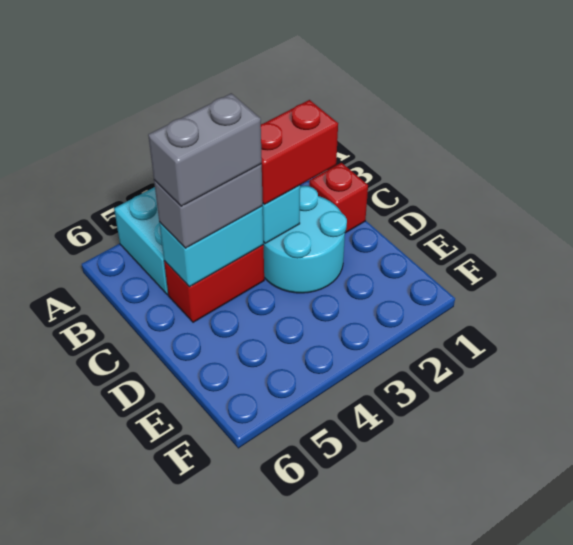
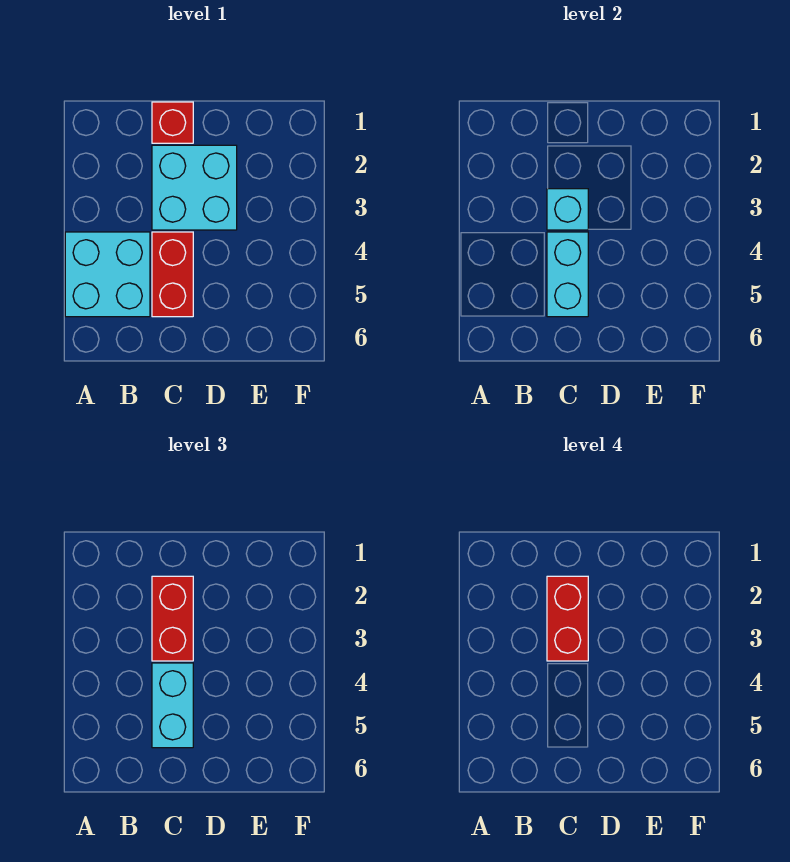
cyan round brick C2:D3 level 1 -> cyan brick C2:D3 level 1
none -> red brick C2:C3 level 4
grey brick C4:C5 level 3 -> cyan brick C4:C5 level 3
grey brick C4:C5 level 4 -> none

